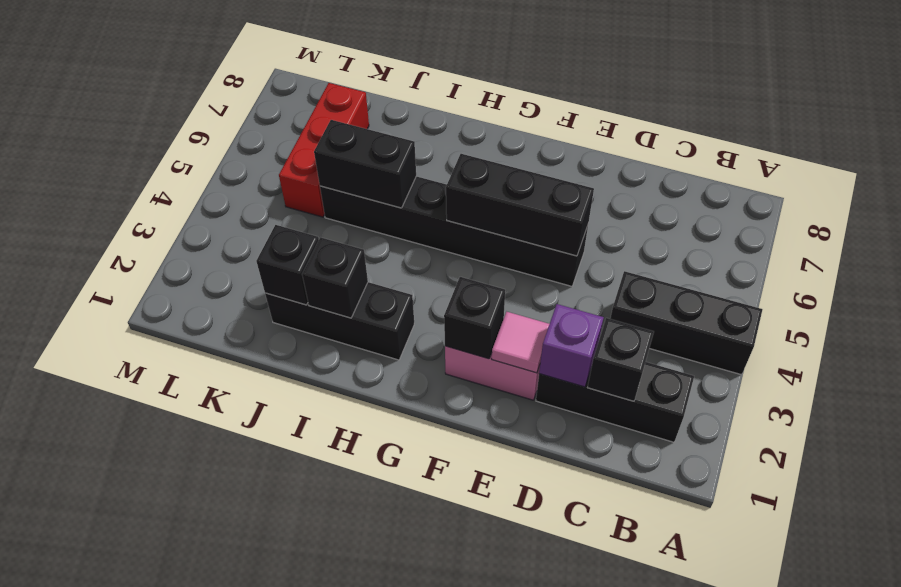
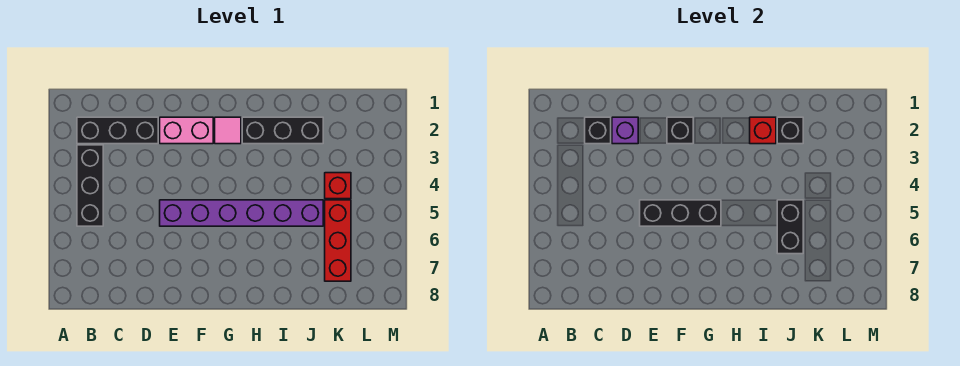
black brick A4:C4 level 1 -> black brick B3:B5 level 1
pink tile E2 level 2 -> pink tile G2 level 1
black brick E5:J5 level 1 -> purple brick E5:J5 level 1
black brick I2 level 2 -> red brick I2 level 2
black brick I5:J5 level 2 -> black brick J5:J6 level 2
none -> red brick K4 level 1

